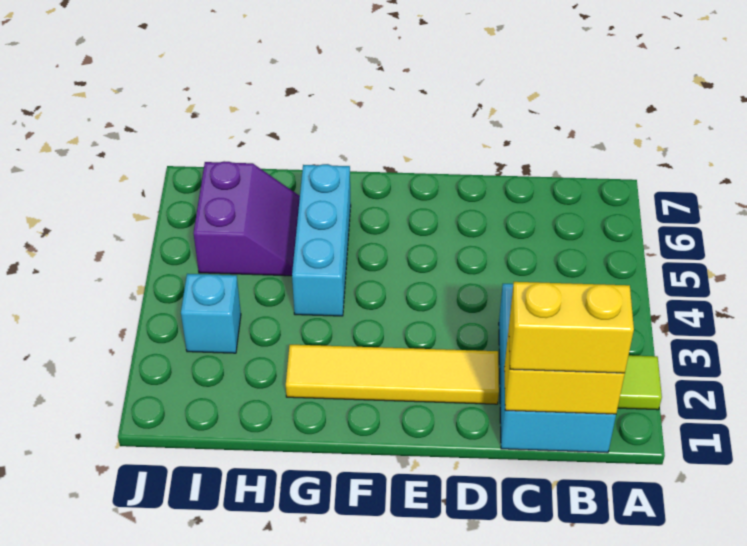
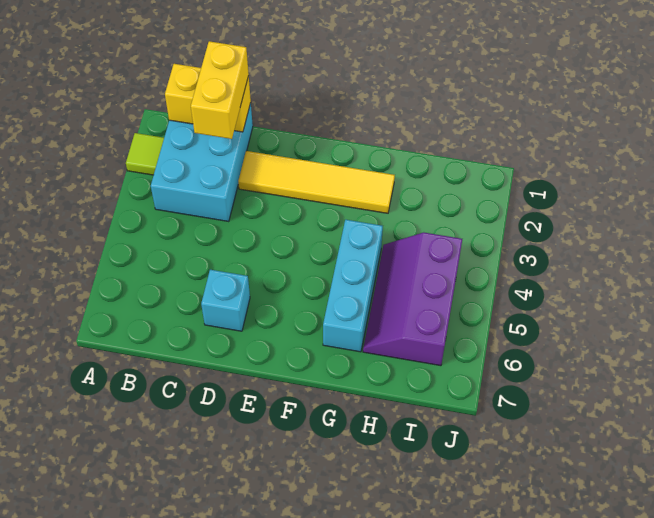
yellow brick B1:C1 level 3 -> yellow brick C1:C2 level 3
purple slope H5:I6 level 1 top I -> purple slope H4:I6 level 1 top I
cyan brick I3 level 1 -> cyan brick D6 level 1

